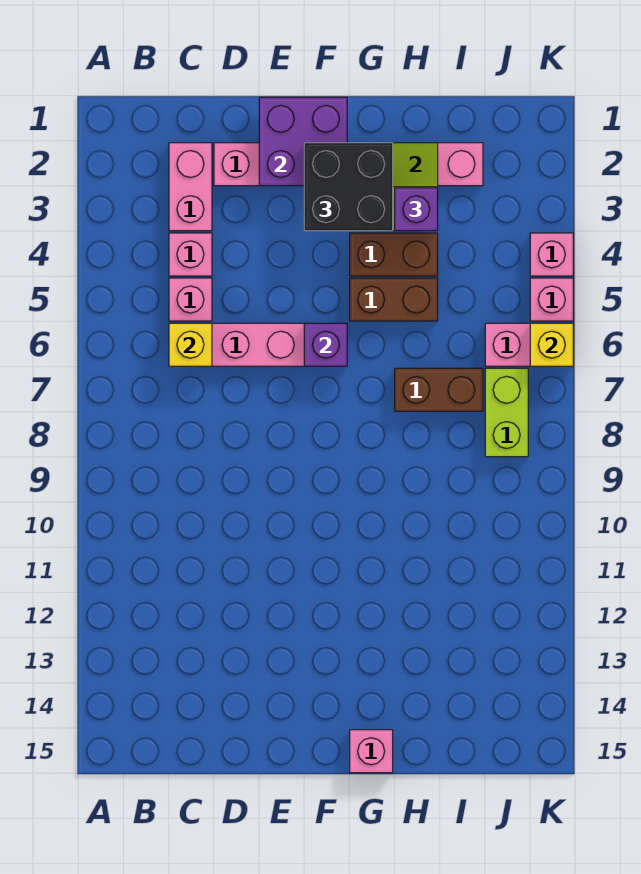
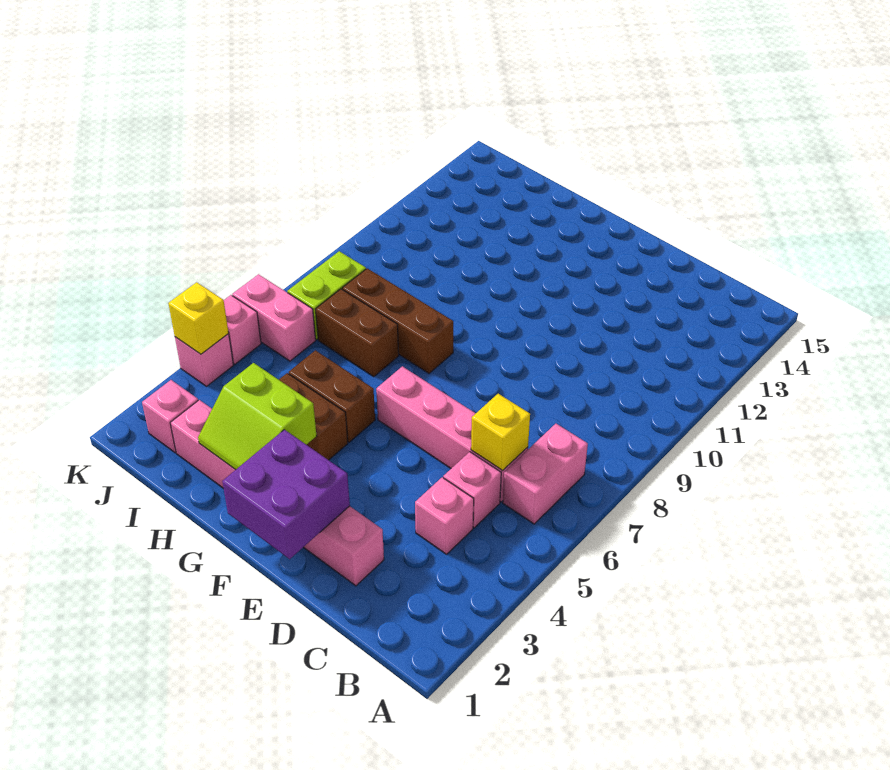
pink brick C2:C3 level 1 -> pink brick B6:B7 level 1
black brick F2:G3 level 3 -> none
purple brick F6 level 2 -> none
none -> brown brick G8:I8 level 1
pink brick G15 level 1 -> pink brick J2 level 1
purple brick H3 level 3 -> none
yellow brick K6 level 2 -> yellow brick K4 level 2

